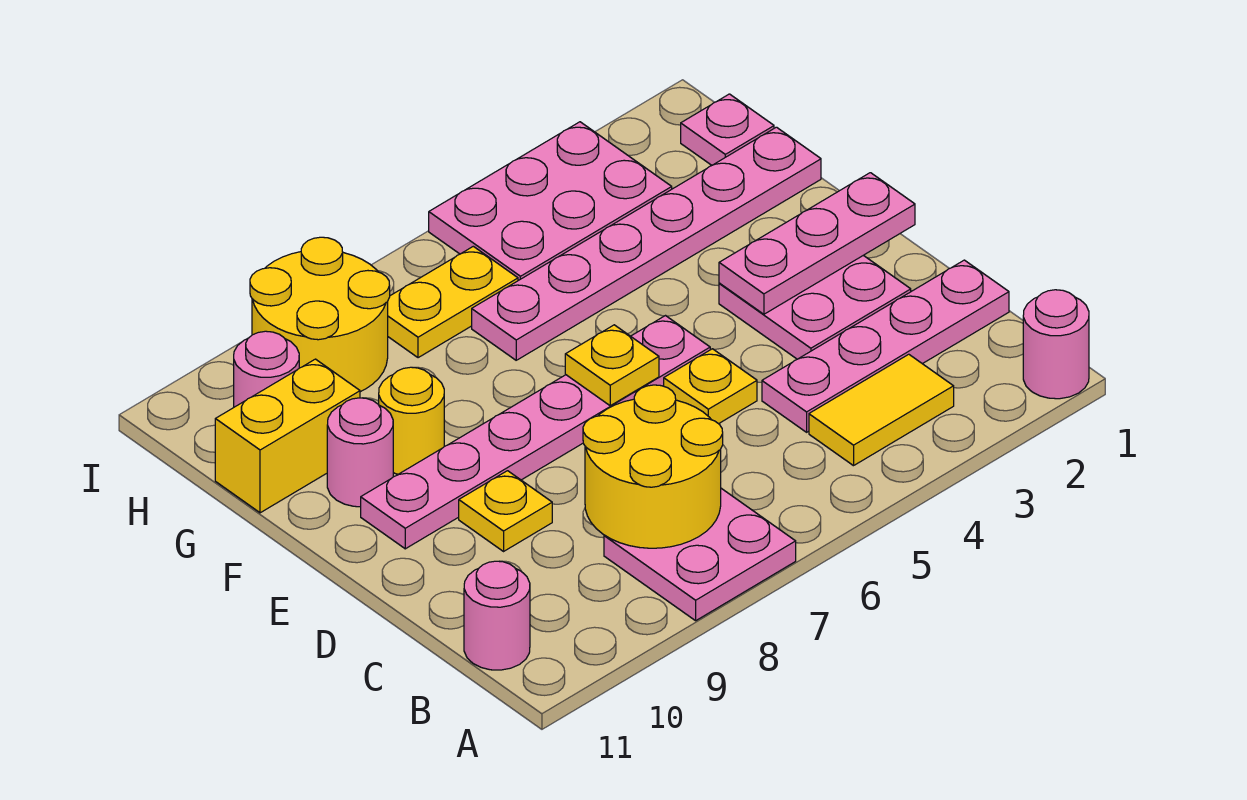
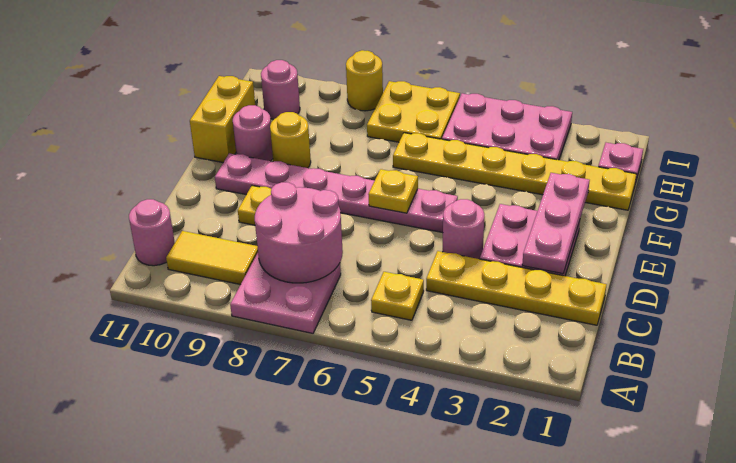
pink round brick A1 level 1 -> pink round brick D4 level 1
yellow tile B3:B4 level 1 -> yellow tile B9:B10 level 1
yellow round brick B7:C8 level 2 -> pink round brick B7:C8 level 2
pink plate C1:C4 level 1 -> yellow plate C1:C4 level 1
yellow plate D5 level 1 -> yellow plate B5 level 1
pink plate E1:E3 level 2 -> pink plate D2:F2 level 2
pink plate G1:G6 level 1 -> yellow plate G1:G6 level 1
yellow brick G10:G11 level 1 -> yellow brick F11:G11 level 1
yellow plate H6:H7 level 1 -> yellow plate H6:I7 level 1
yellow round brick H8:I9 level 1 -> yellow round brick I8 level 1

